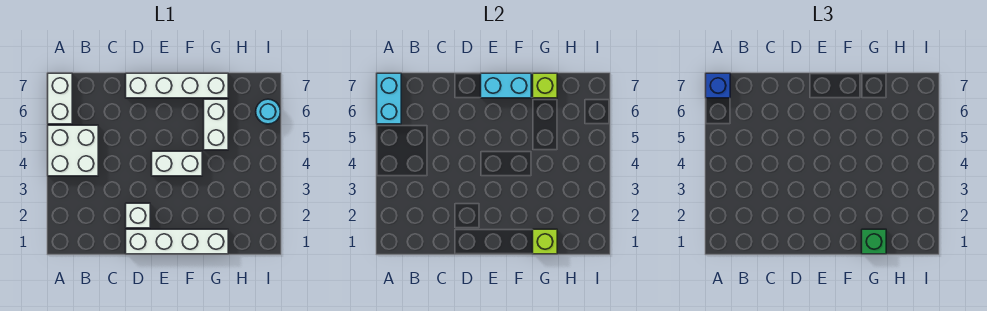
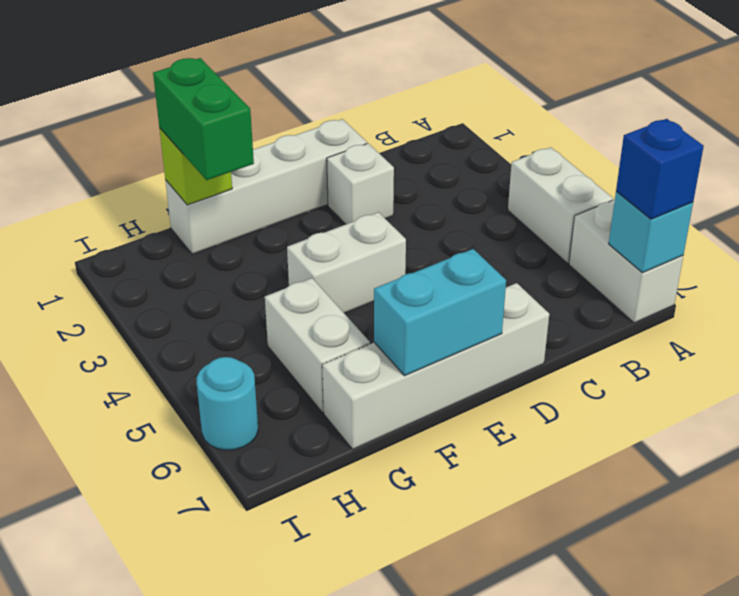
white brick A4:B5 level 1 -> white brick A4:A5 level 1
cyan brick A6:A7 level 2 -> cyan brick A7 level 2
green brick G1 level 3 -> green brick G1:G2 level 3
lime brick G7 level 2 -> none

